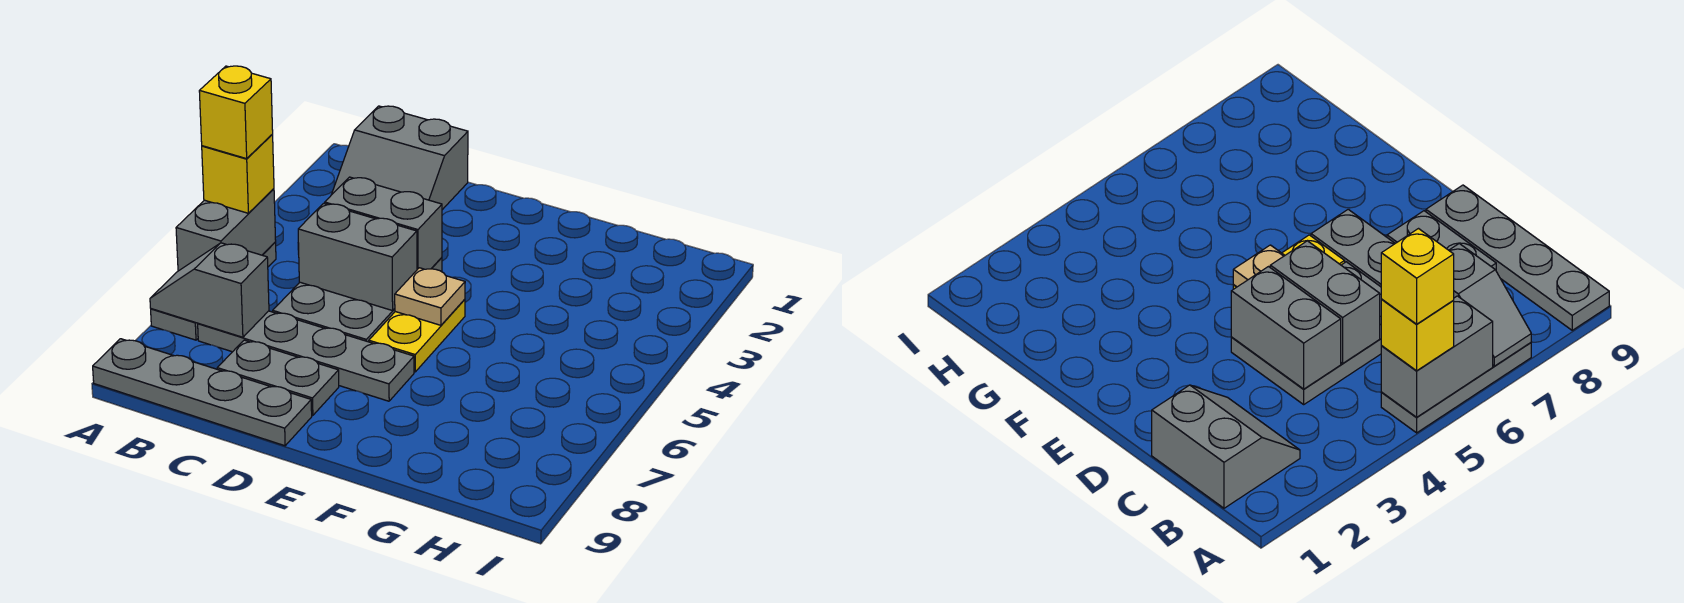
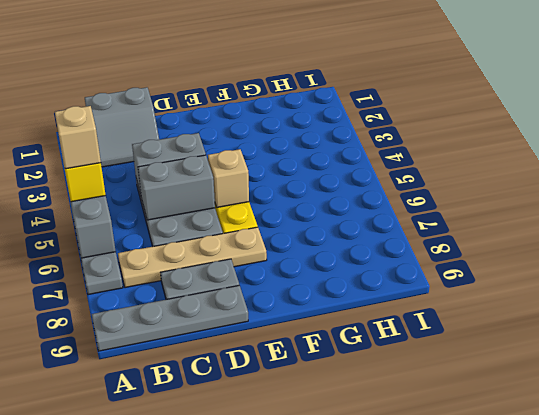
yellow brick A5 level 4 -> tan brick A5 level 4
grey slope A7:B7 level 2 top B -> none
grey plate B7:E7 level 1 -> tan plate B7:E7 level 1
tan plate E5 level 2 -> tan brick E5 level 2

